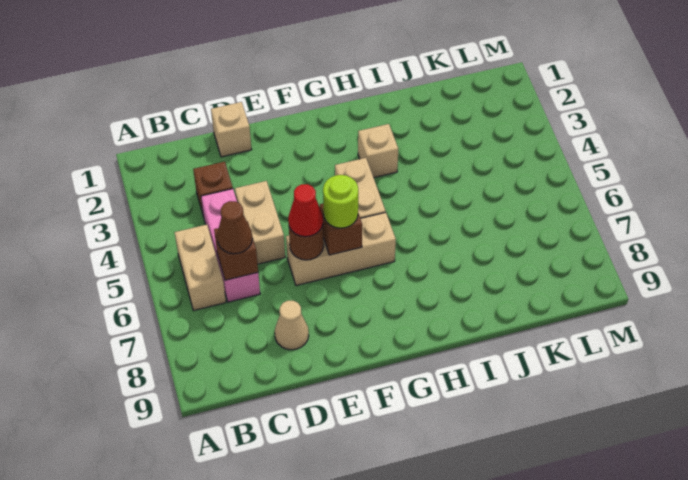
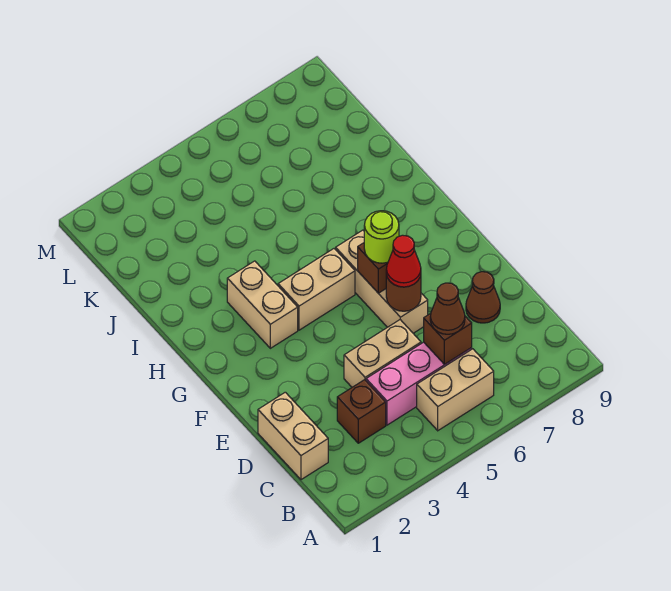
tan brick D1 level 1 -> tan brick C1:D1 level 1
tan cone D8 level 1 -> brown cone D8 level 1
tan brick H3 level 1 -> tan brick G3:H3 level 1

